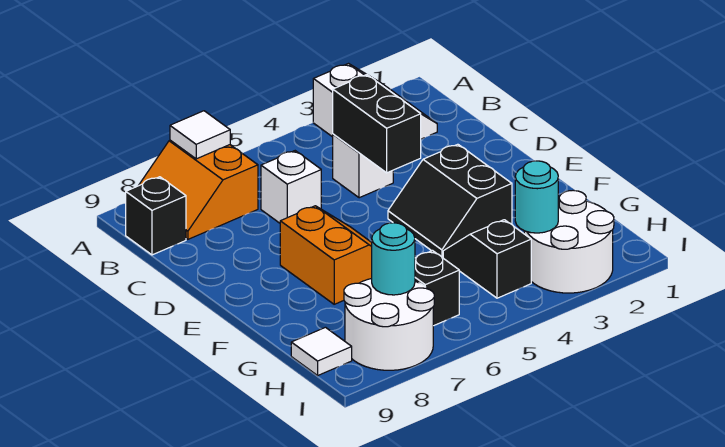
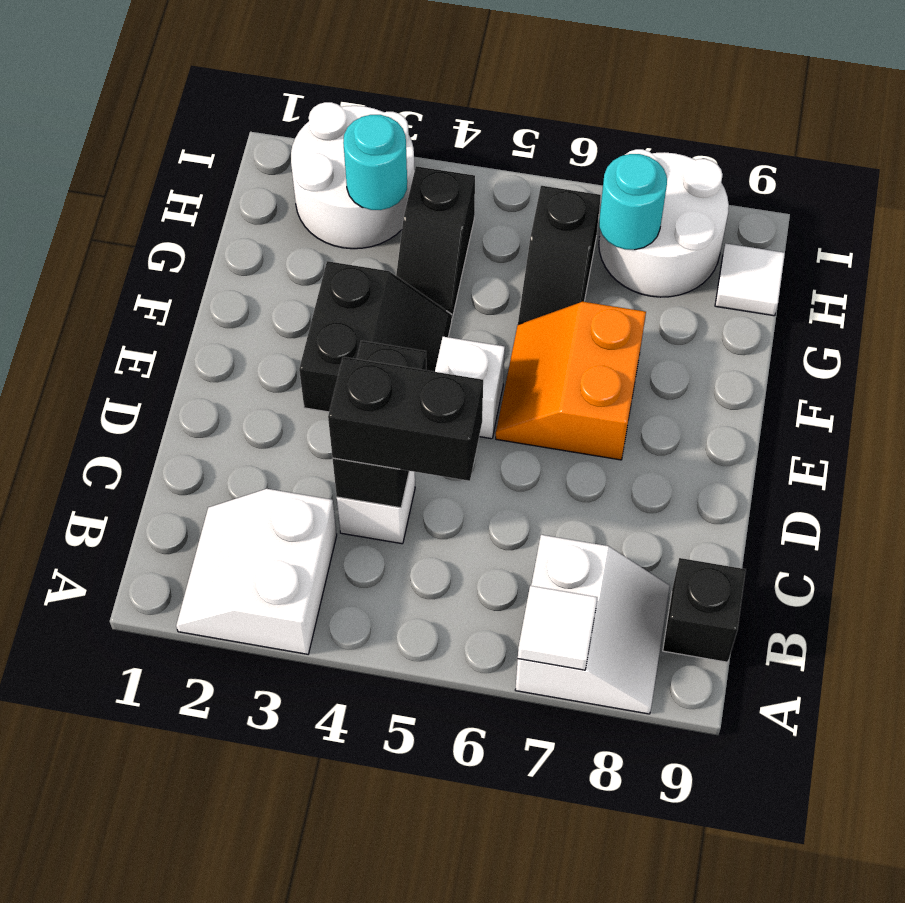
orange slope A7:B8 level 1 top 7 -> white slope A7:B8 level 1 top 7
none -> black brick C4:C5 level 3
white brick C6 level 1 -> white brick E5 level 1

